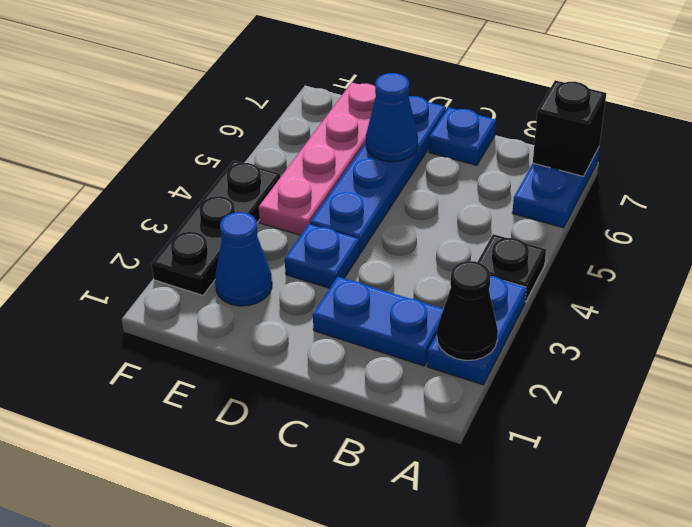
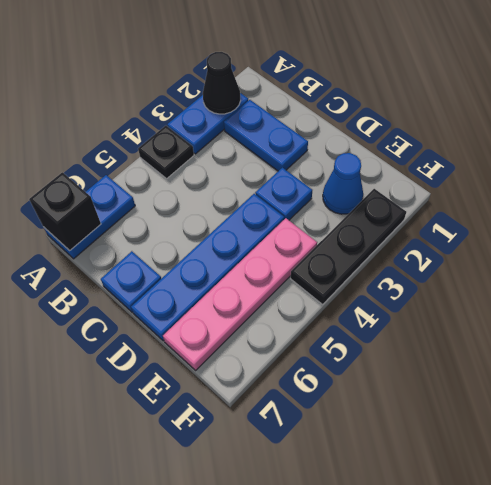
blue cone D6 level 2 -> none

